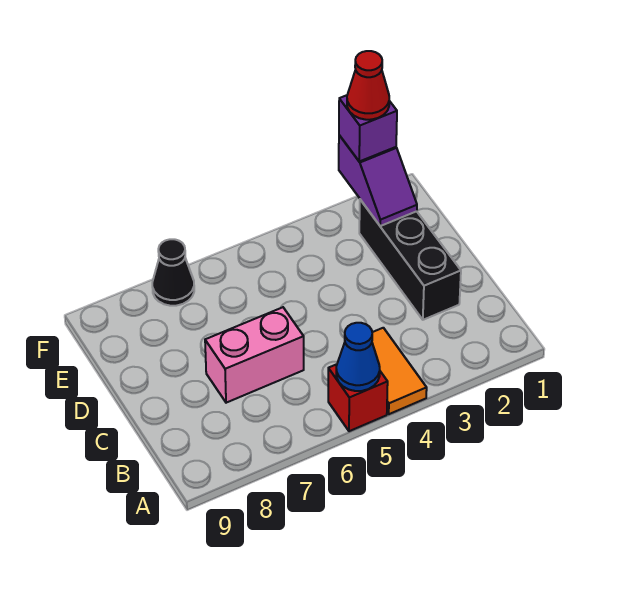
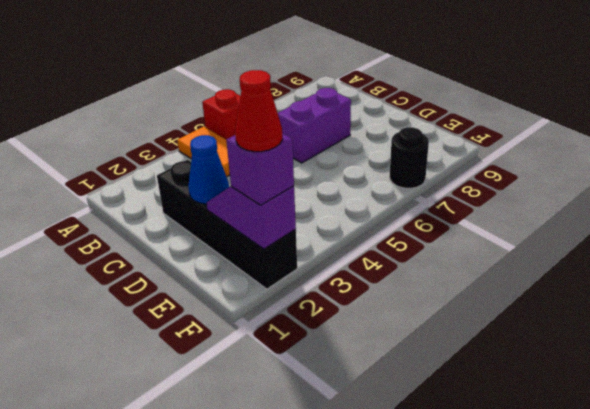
blue cone A5 level 2 -> blue cone D2 level 2
black brick C2:E2 level 1 -> black brick C2:F2 level 1
pink brick C6:C7 level 1 -> purple brick C6:C7 level 1
black cone F7 level 1 -> black round brick F7 level 1

